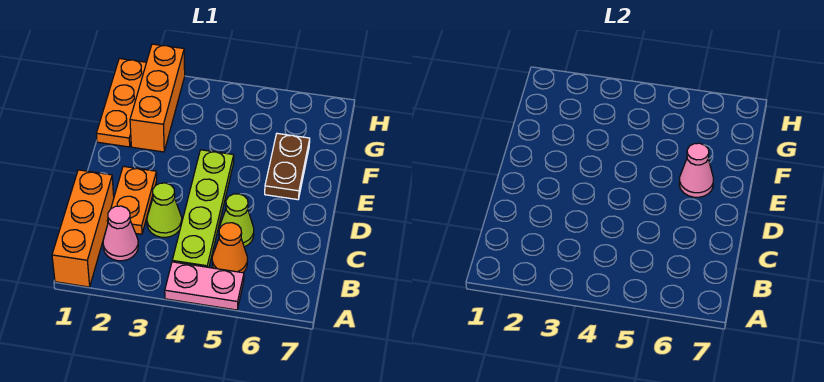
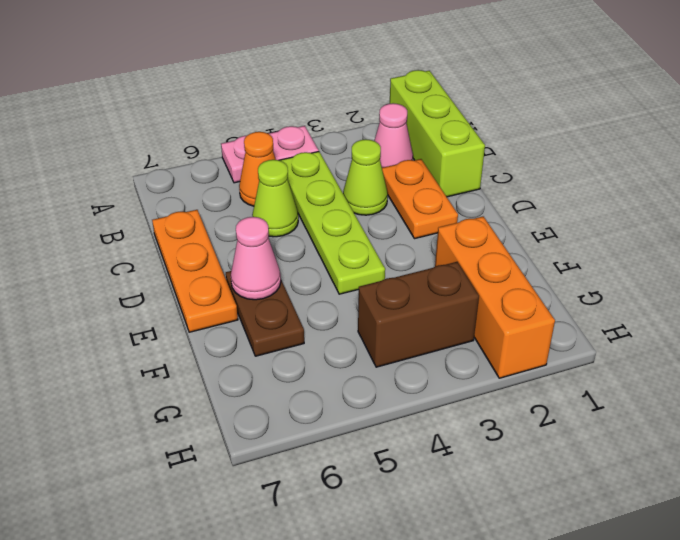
orange brick A1:C1 level 1 -> lime brick A1:C1 level 1
orange plate F1:H1 level 1 -> orange plate C7:E7 level 1
none -> brown brick G3:G4 level 1

